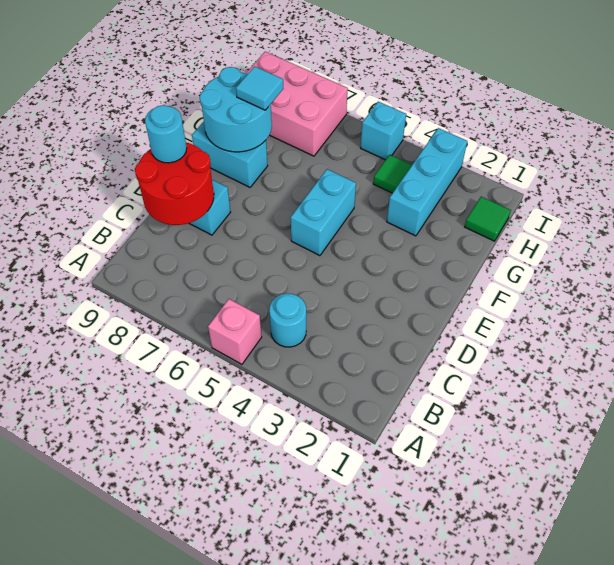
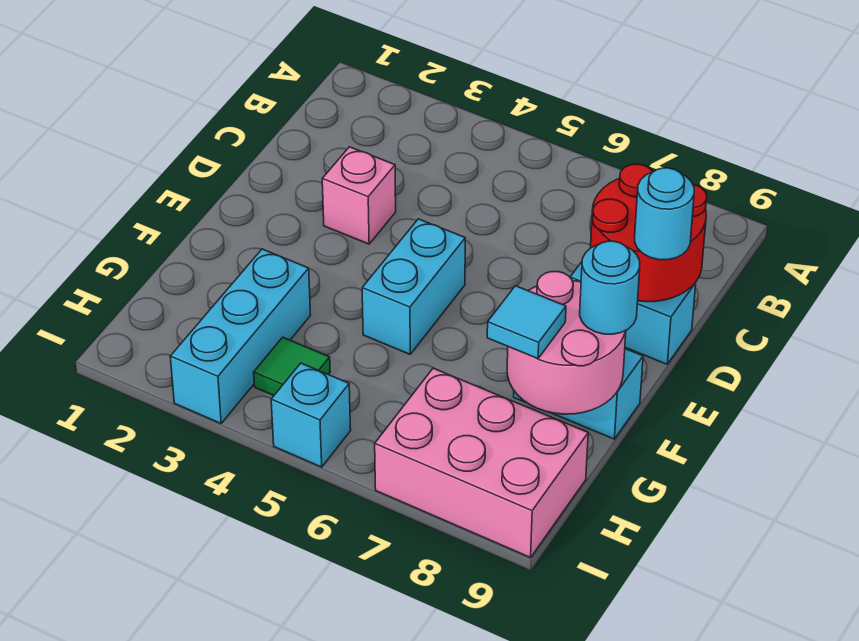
pink brick A5 level 1 -> pink brick D3 level 1
cyan round brick B4 level 1 -> cyan round brick F9 level 3
cyan round brick F8:G9 level 2 -> pink round brick F8:G9 level 2
green tile H1 level 1 -> none

